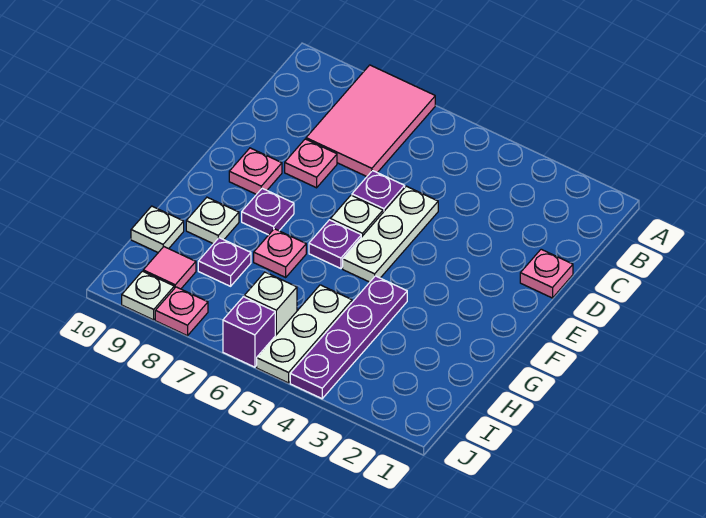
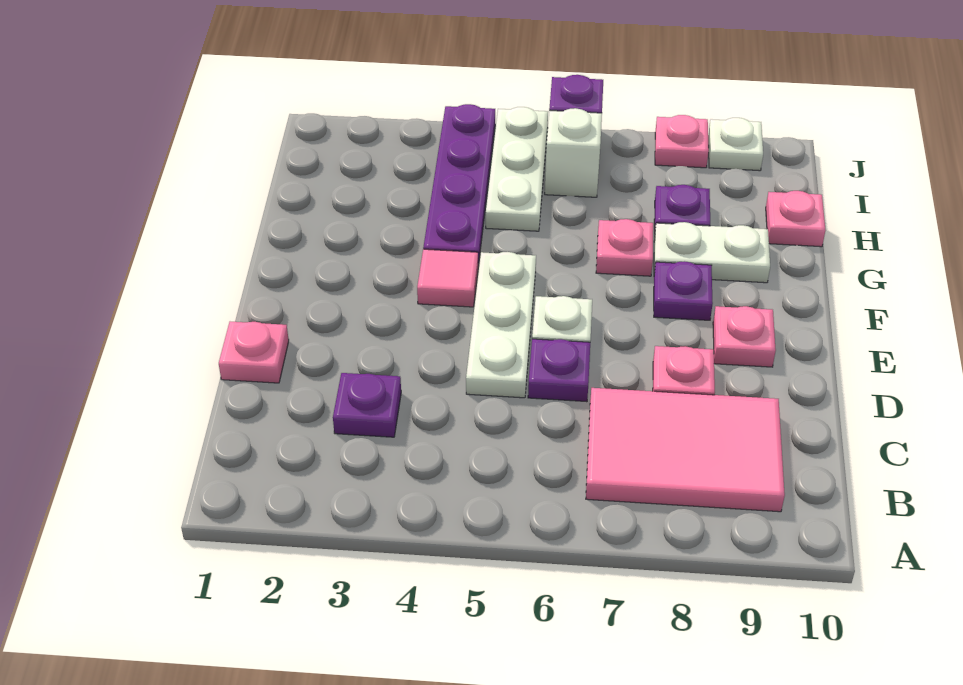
pink tile A7:C8 level 1 -> pink tile B7:C9 level 1
purple plate F6 level 1 -> purple plate C3 level 1
white plate G9 level 1 -> white plate G8:G9 level 1
white plate H10 level 1 -> pink plate H10 level 1
pink tile I9 level 1 -> pink tile F4 level 1

